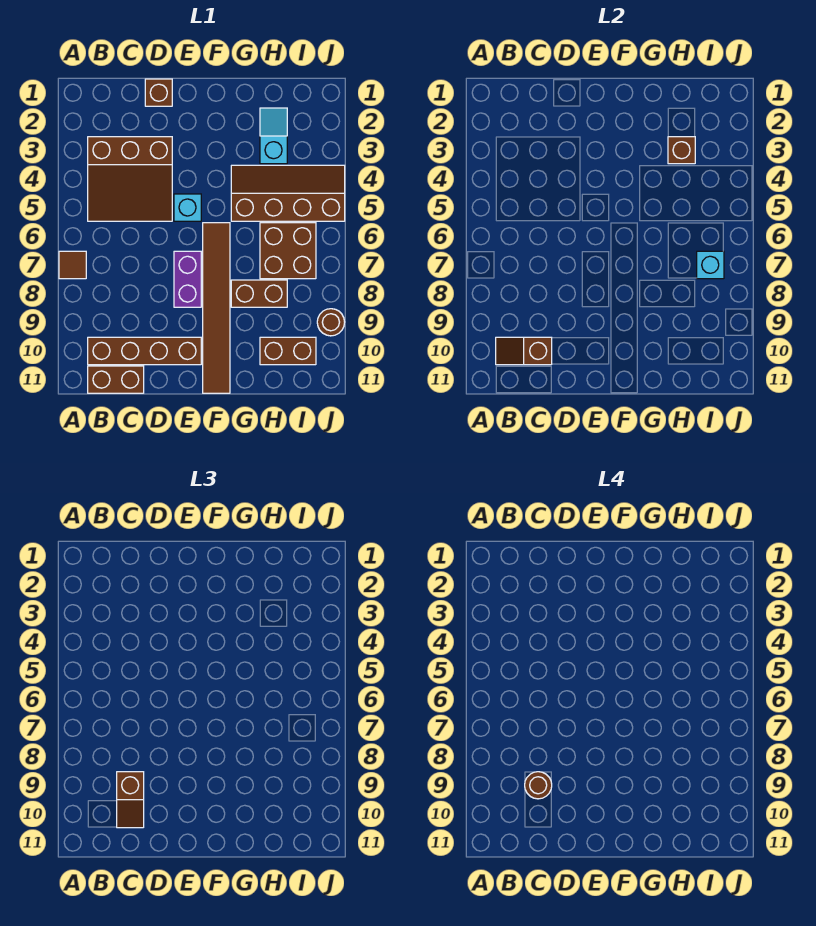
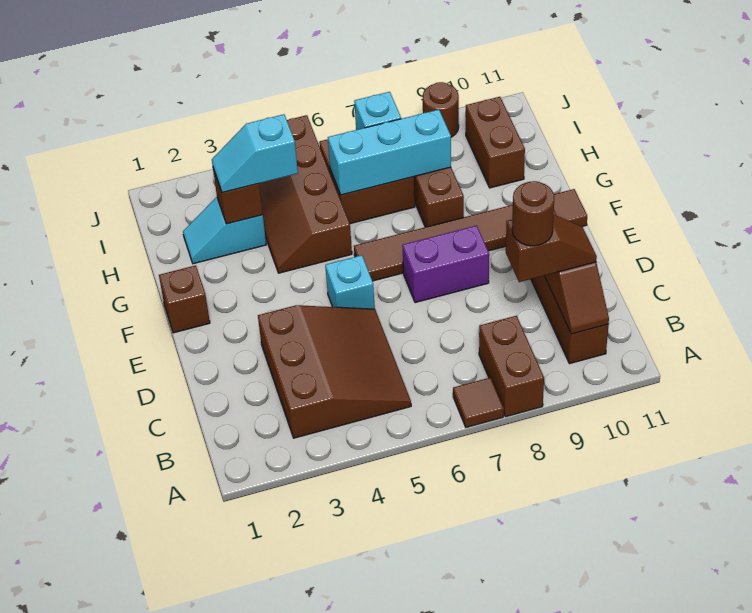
brown brick B11:C11 level 1 -> brown brick A8:B8 level 1
brown brick D1 level 1 -> brown brick F1 level 1
none -> cyan slope H3:H4 level 3 top 4
none -> cyan brick H6:H8 level 2

